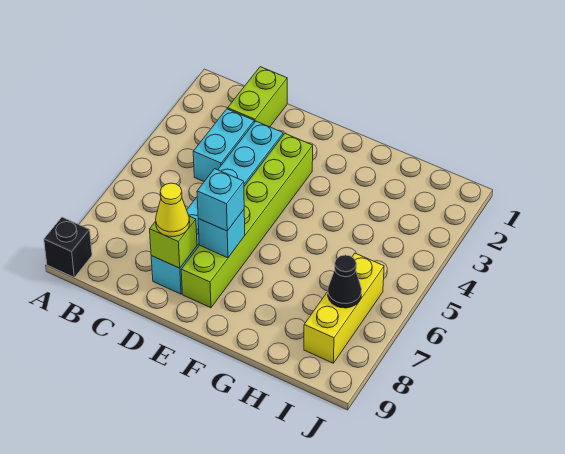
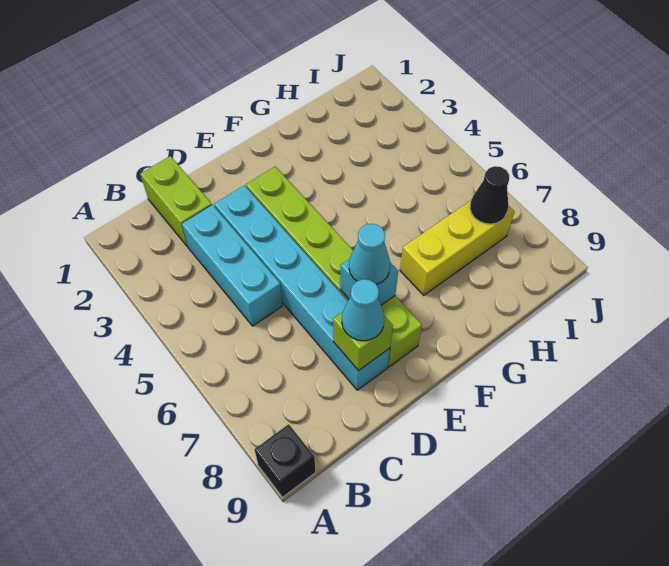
cyan brick C3:C4 level 1 -> cyan brick C3:C5 level 1
yellow cone D8 level 3 -> cyan cone D8 level 3
cyan brick E7 level 3 -> cyan cone E7 level 3
yellow brick I6:I8 level 1 -> yellow brick G7:I7 level 1

